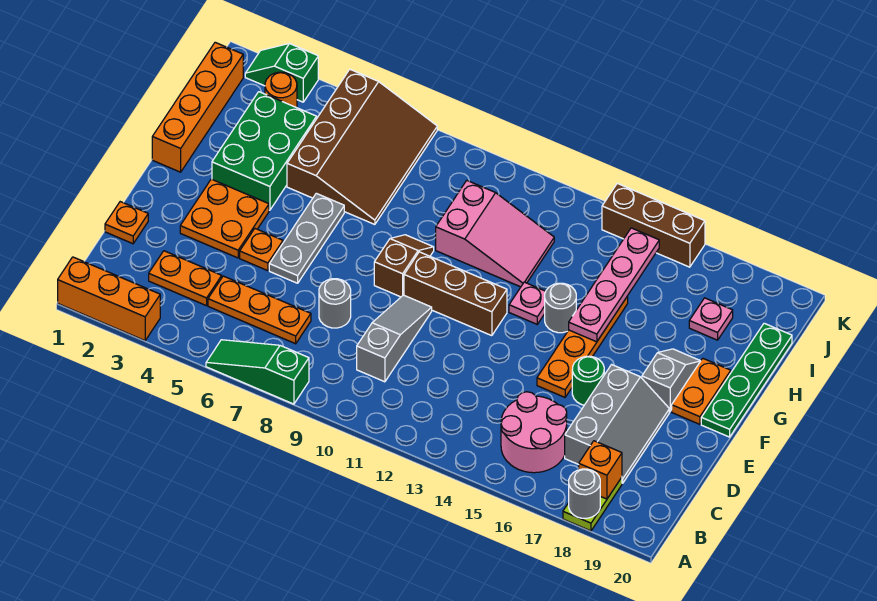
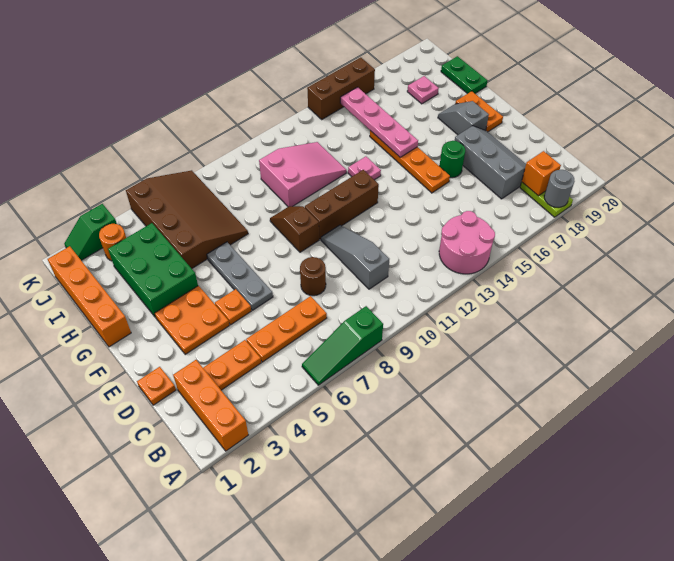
orange brick A1:A3 level 1 -> orange brick A2:C2 level 1
pink round brick B15:C16 level 1 -> pink round brick A13:B14 level 1
grey round brick D8 level 1 -> brown round brick D8 level 1
green plate F20:I20 level 1 -> green plate H20:I20 level 1
grey round brick G14 level 1 -> none

